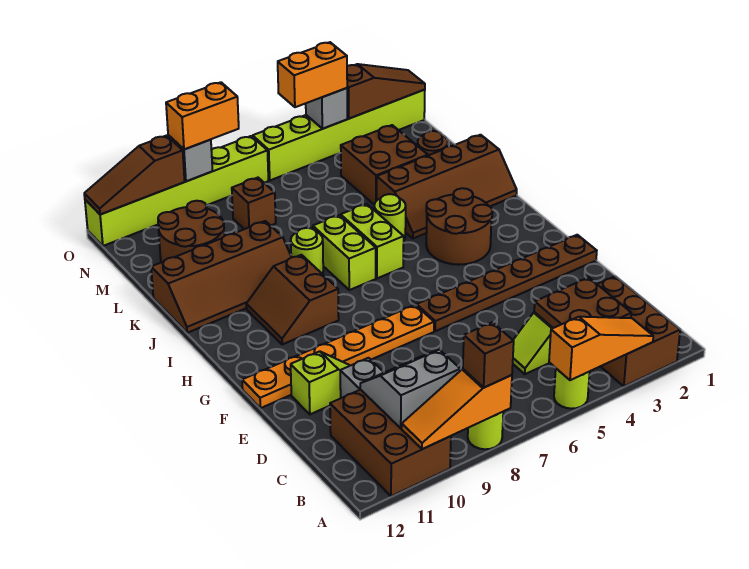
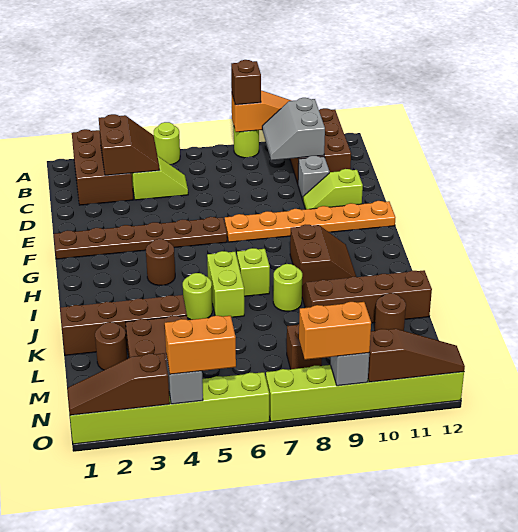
orange slope A3:A5 level 2 top 5 -> none
brown plate B3:C4 level 2 -> brown slope B3:C4 level 2 top 3
grey slope B9:C10 level 2 top B -> grey slope B9:C10 level 2 top 10
brown round brick H3:I4 level 1 -> brown round brick H4 level 1
lime brick I7:J7 level 1 -> lime brick I7 level 1
brown round brick L10:M11 level 1 -> brown round brick L11 level 1

